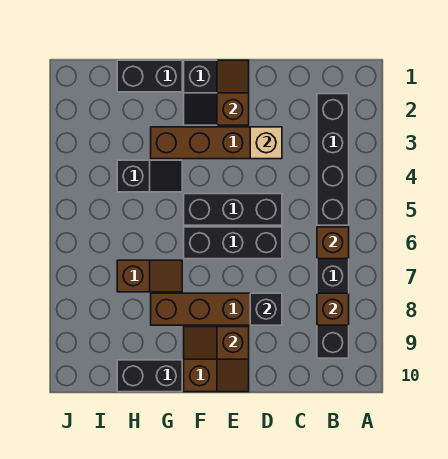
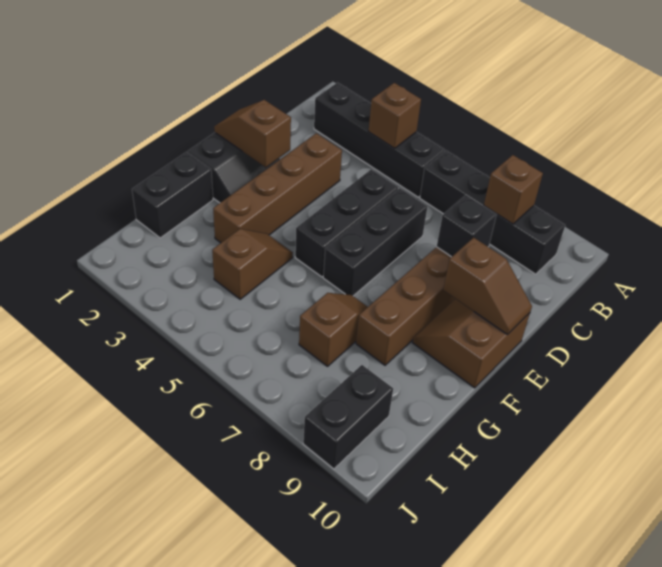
brown brick B6 level 2 -> brown brick B4 level 2
tan brick D3 level 2 -> none
black slope G4:H4 level 1 top H -> brown slope G4:H4 level 1 top H
black brick G10:H10 level 1 -> black brick I9:J9 level 1

